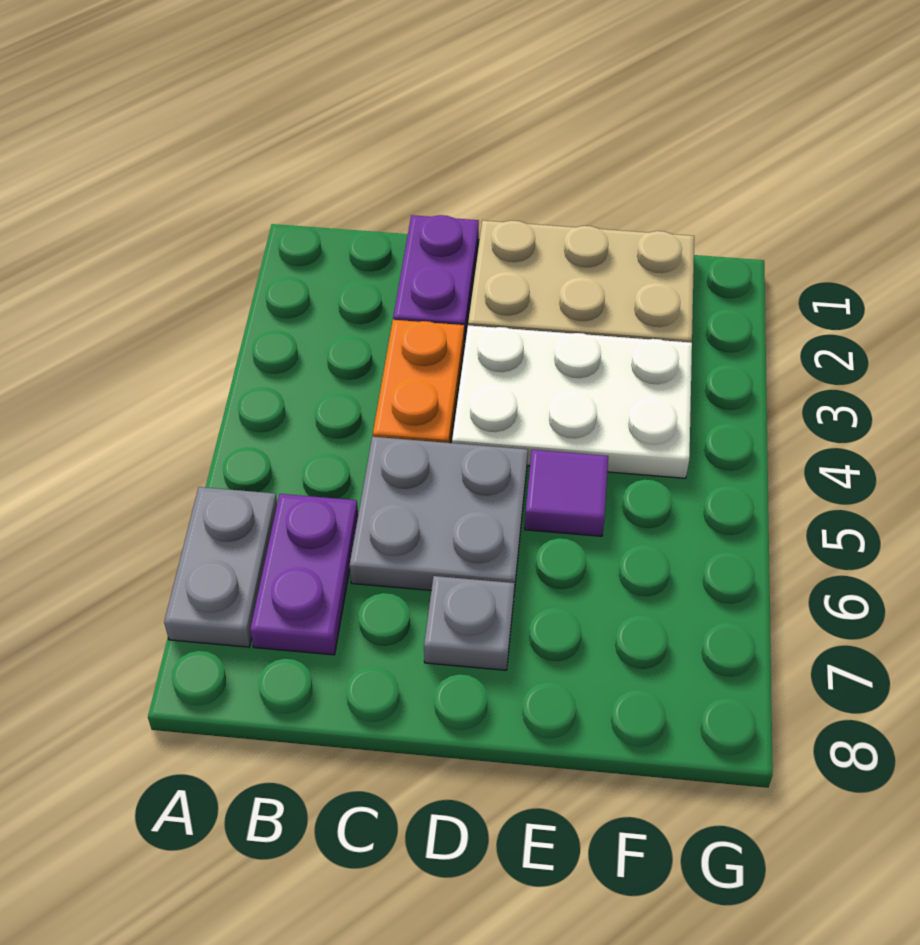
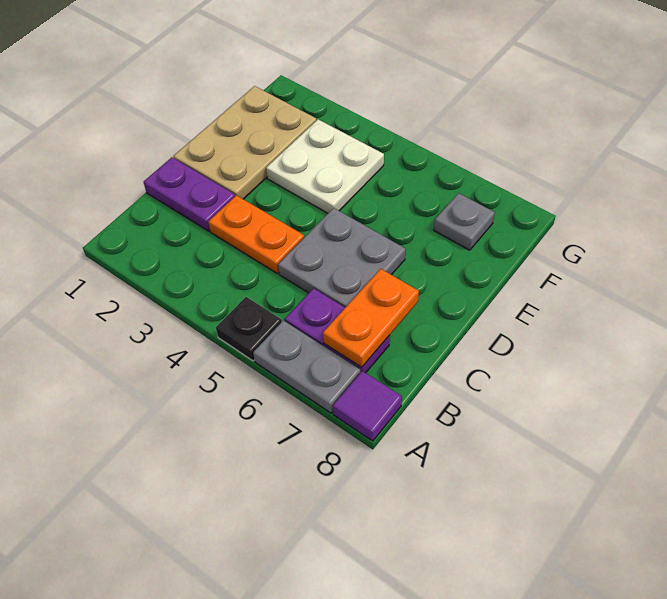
none -> black plate A5 level 1
none -> orange plate B7:C7 level 2
white plate D3:F4 level 1 -> white plate E3:F4 level 1
grey plate D7 level 1 -> grey plate F7 level 1
purple tile E5 level 1 -> purple tile A8 level 1

